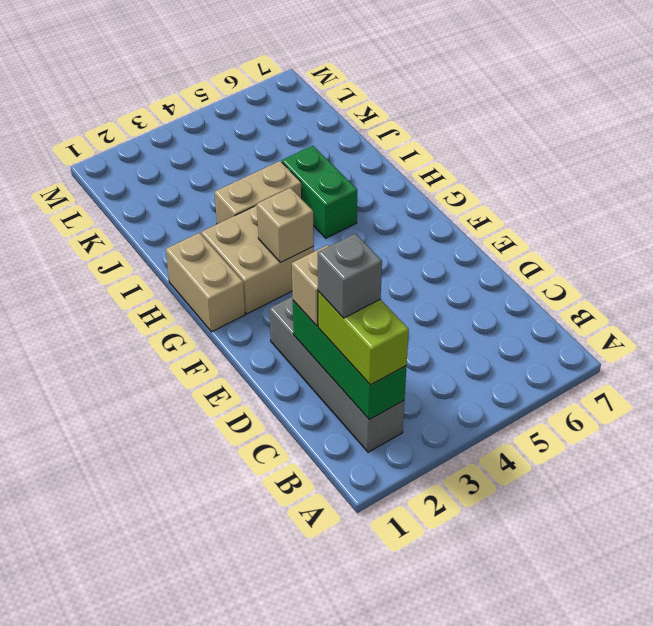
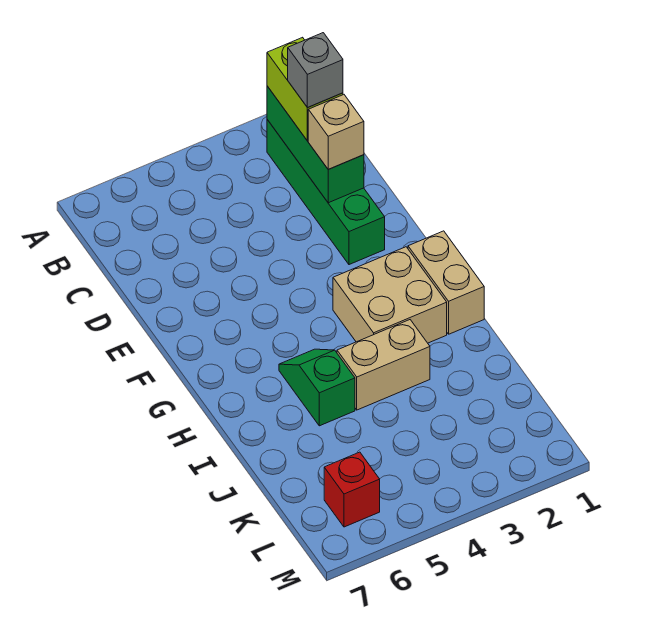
grey brick B2:E2 level 1 -> green brick B2:E2 level 1
tan brick G3 level 2 -> none
green brick H5:I5 level 1 -> green slope H5:I5 level 1 top I
none -> red brick L6 level 1

